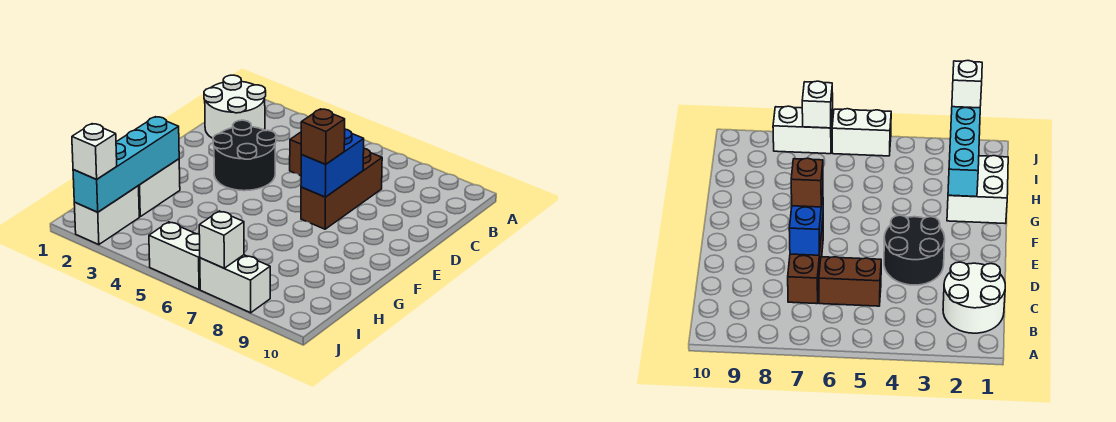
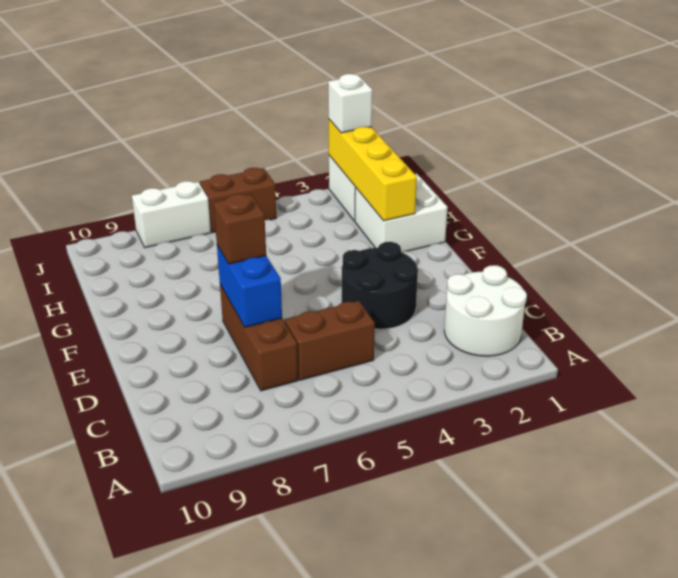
cyan brick G2:J2 level 2 -> yellow brick G2:J2 level 2
white brick J5:J6 level 1 -> brown brick J5:J6 level 1
white brick J7 level 2 -> none

